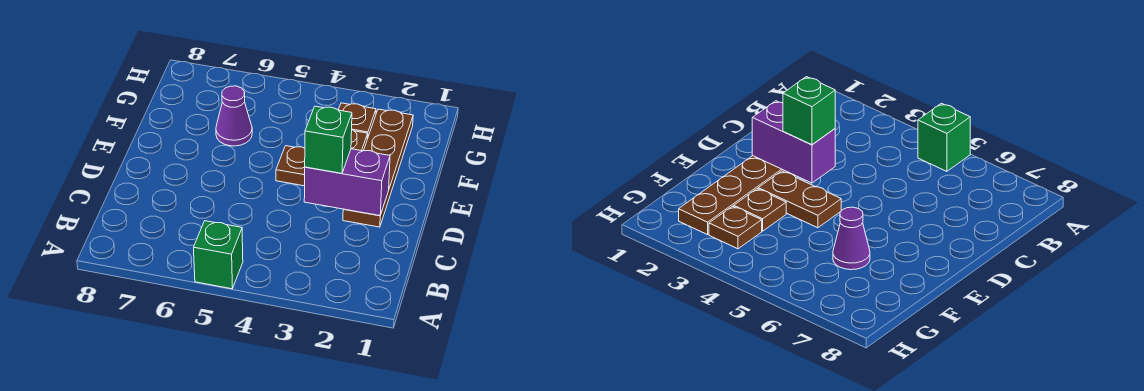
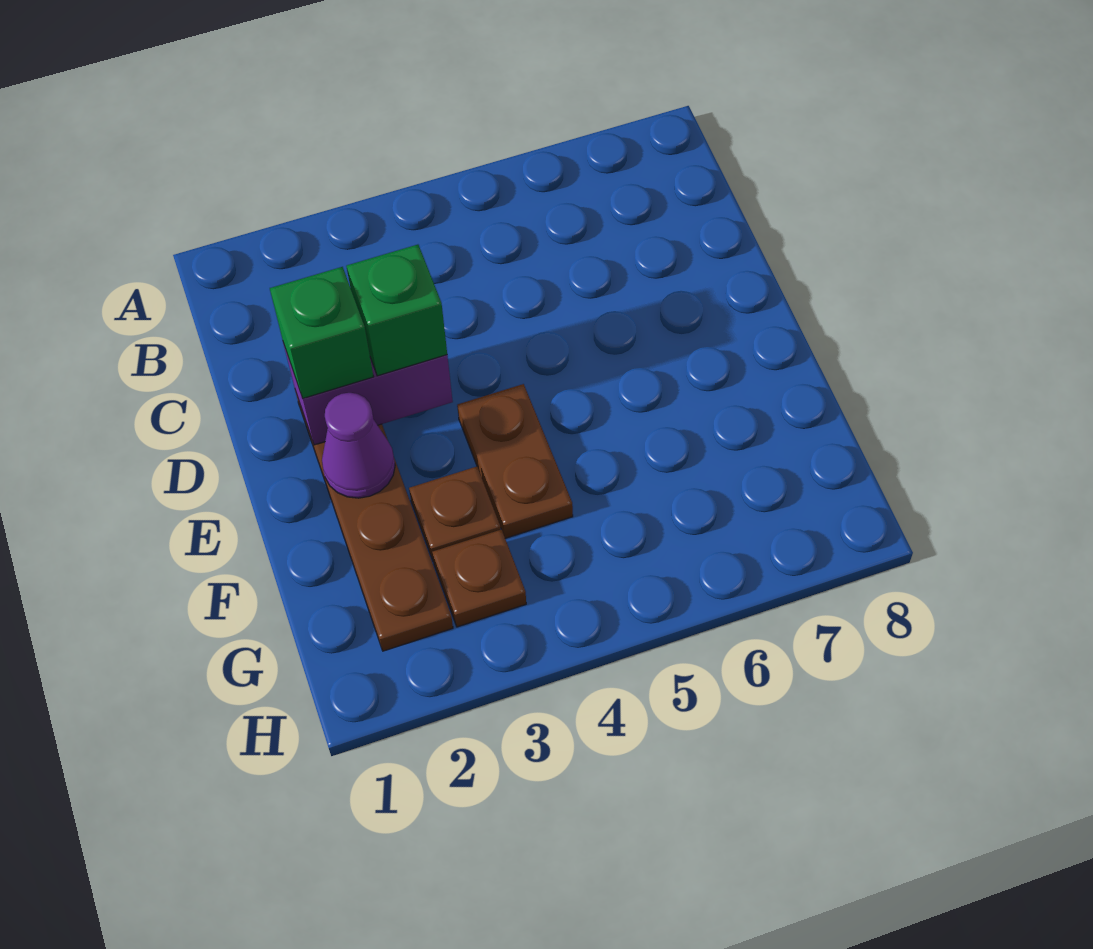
green brick A5 level 1 -> green brick D2 level 3
brown plate E3:E4 level 1 -> brown plate E4:F4 level 1
purple cone F6 level 1 -> purple cone E2 level 2

